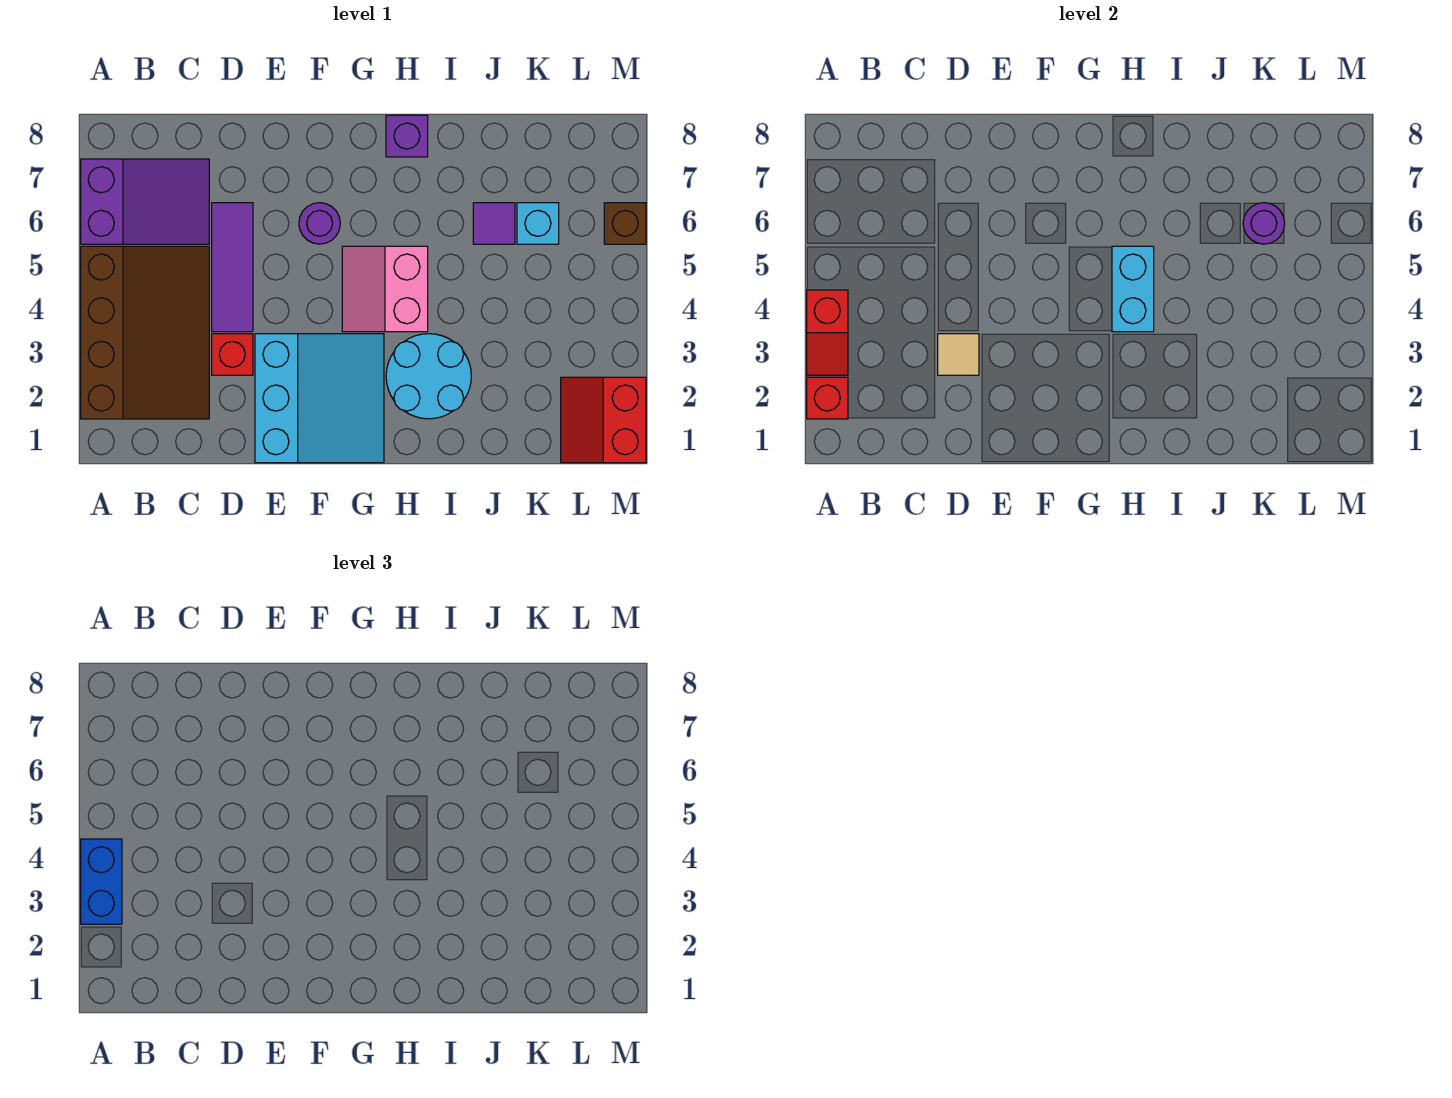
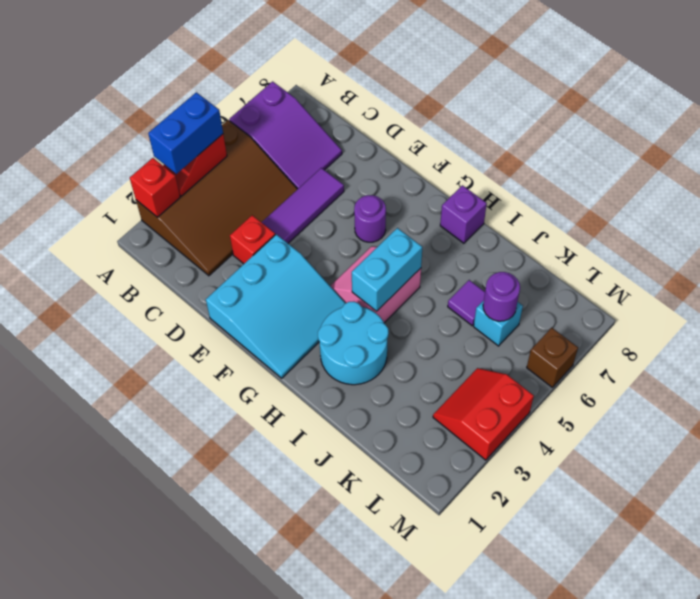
tan tile D3 level 2 -> none
red slope L1:M2 level 1 top M -> red slope L3:M4 level 1 top M

